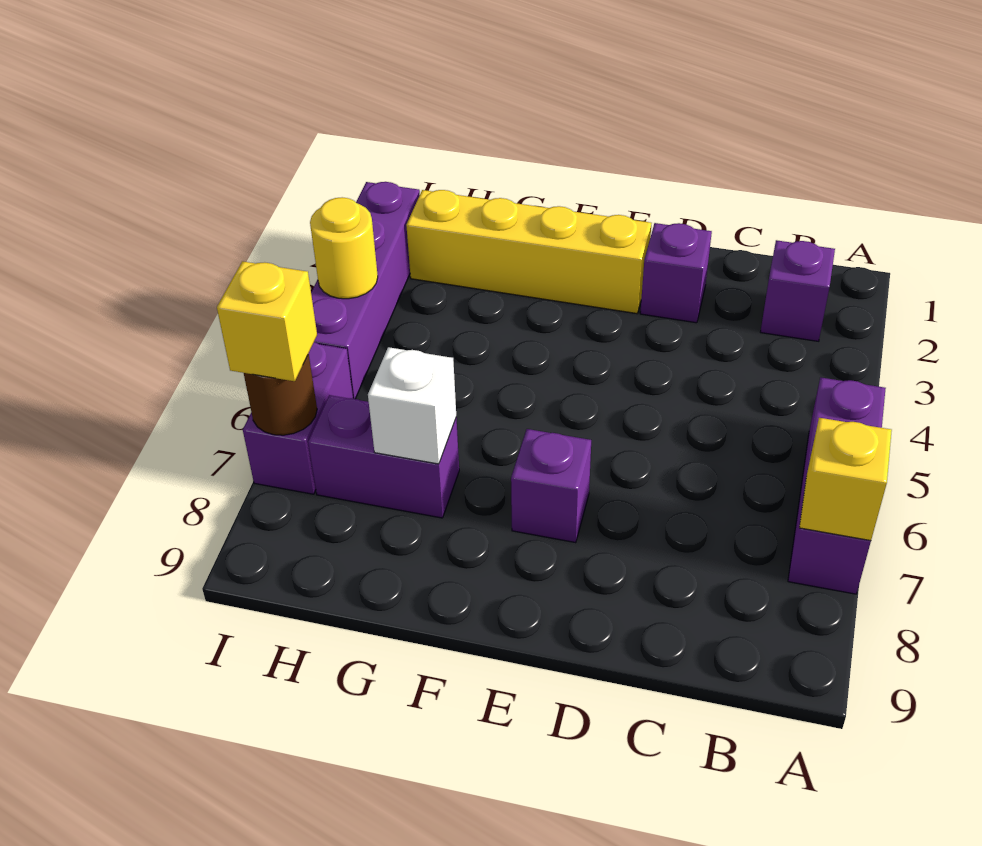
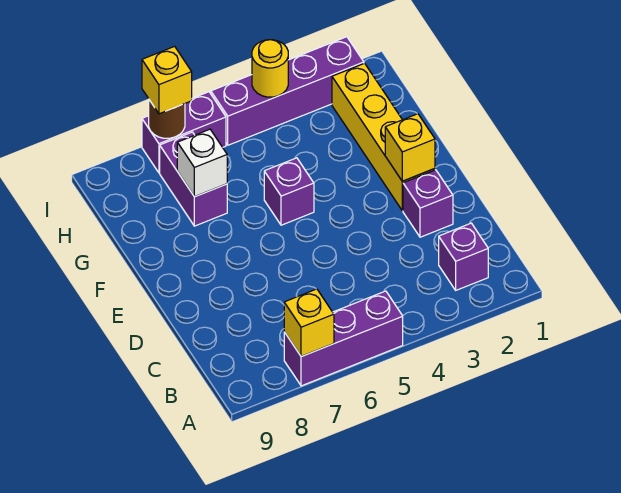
none -> yellow brick E2 level 2
purple brick E7 level 1 -> purple brick F5 level 1

